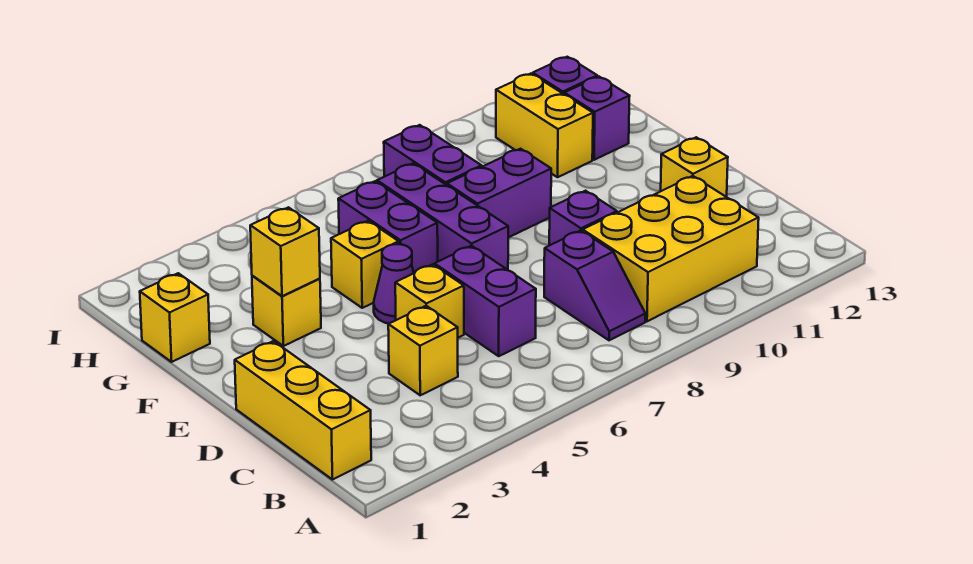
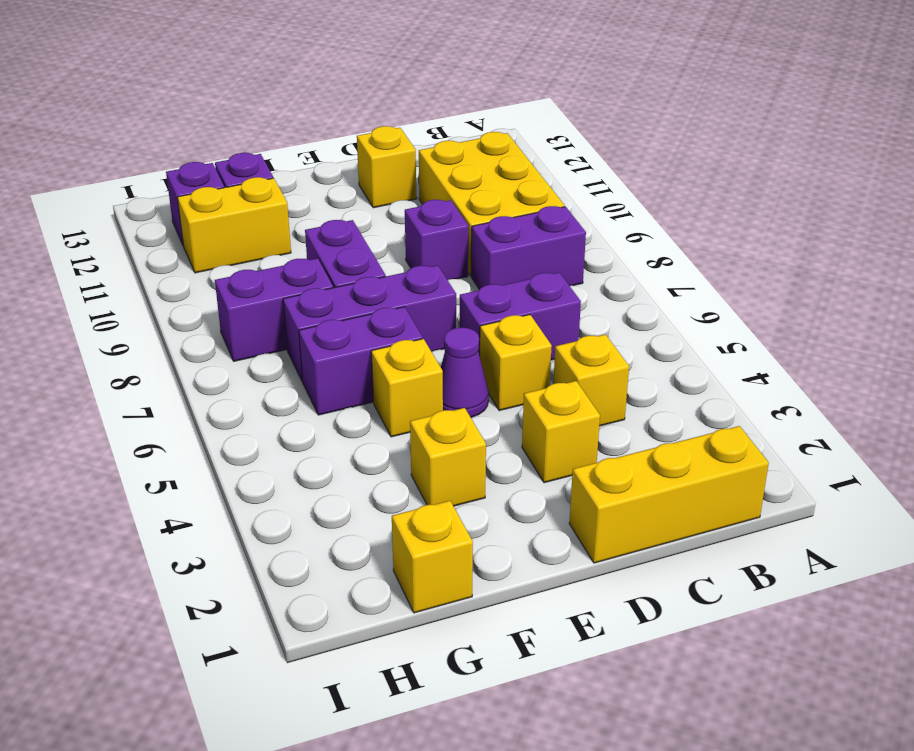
purple slope B8:C8 level 1 top C -> purple brick B8:C8 level 1
yellow brick F3 level 2 -> yellow brick D3 level 1

